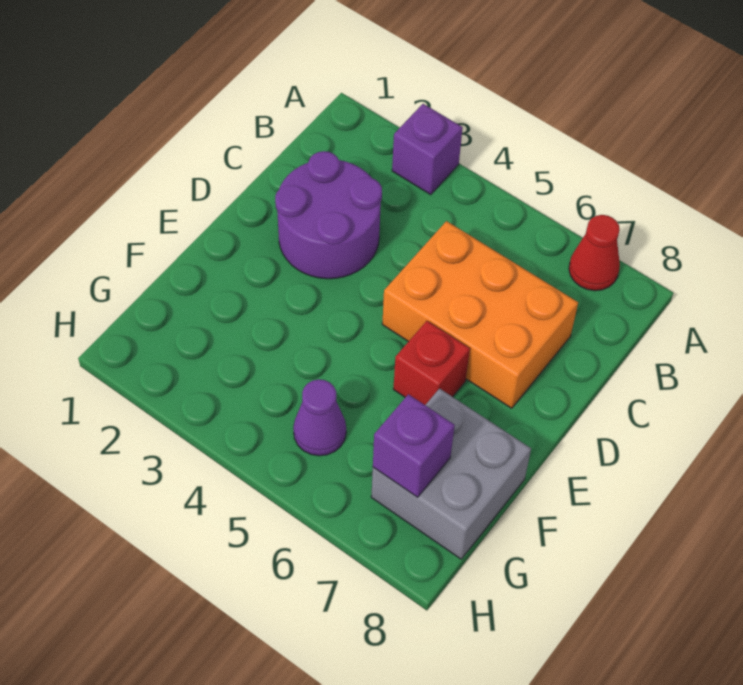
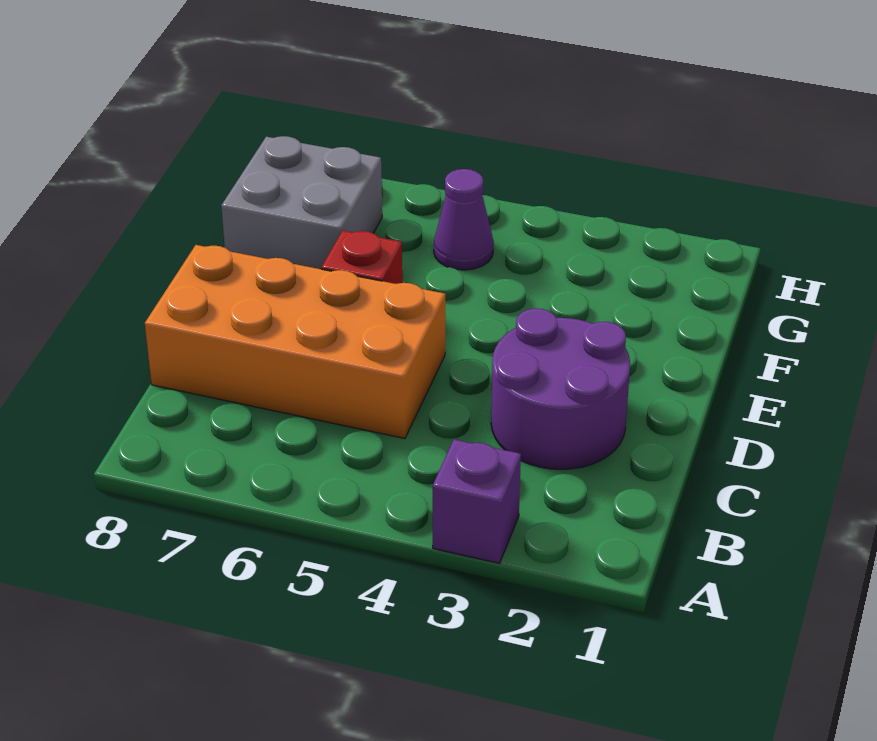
red cone A7 level 1 -> none
orange brick C5:D7 level 1 -> orange brick C5:D8 level 1
purple brick G7 level 2 -> none

